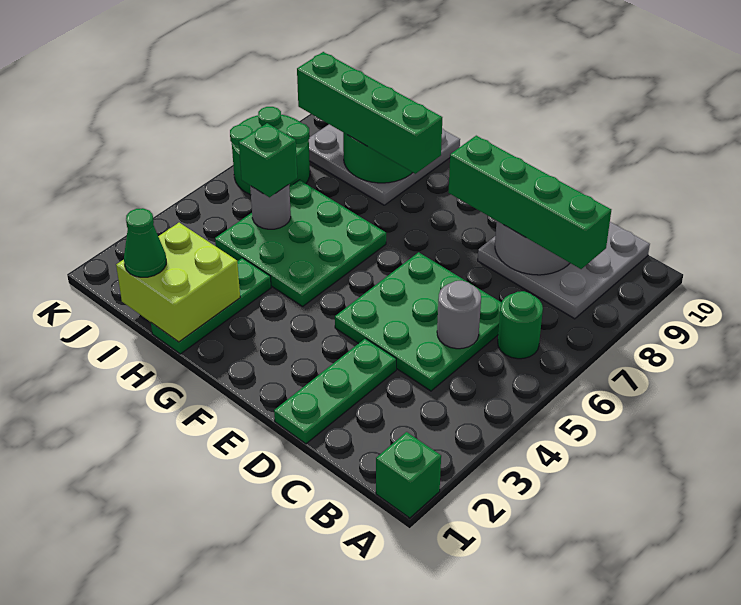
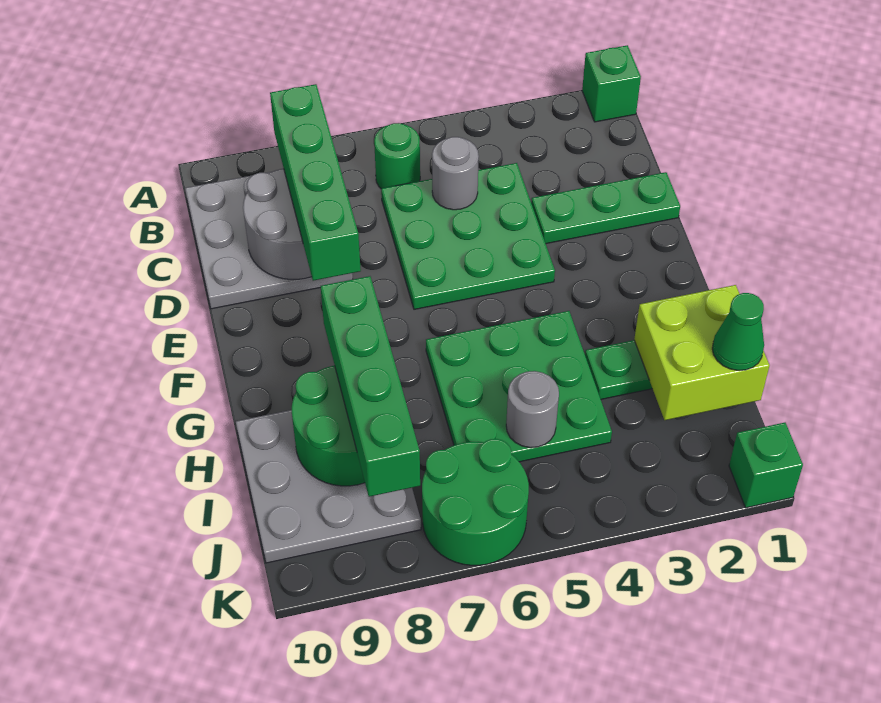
green brick I5 level 3 -> green brick K1 level 1

